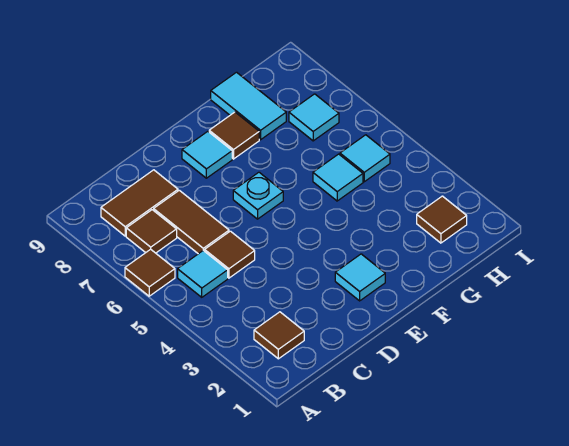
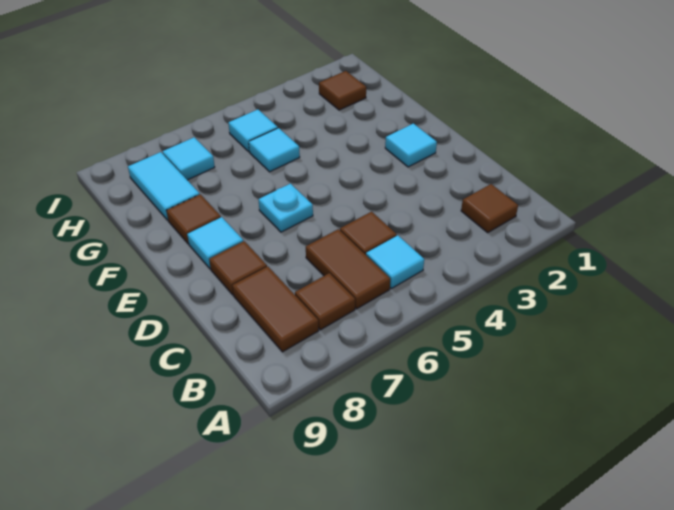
brown tile A6 level 1 -> brown tile D8 level 1
brown tile C6:C7 level 1 -> brown tile B6:C6 level 1
cyan tile G8:G9 level 1 -> cyan tile G8:H8 level 1

